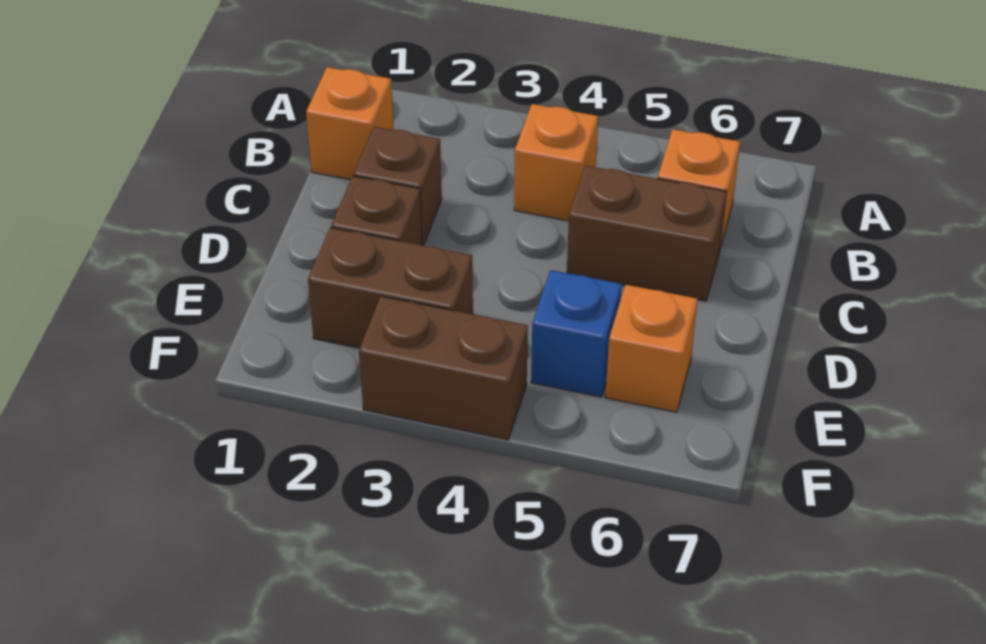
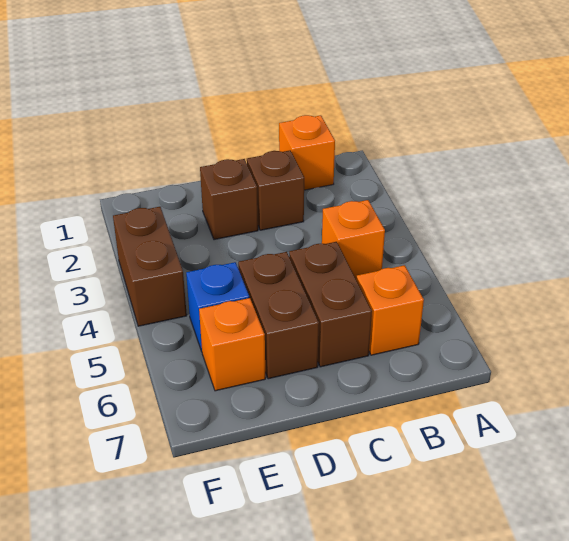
brown brick E2:E3 level 1 -> brown brick D5:D6 level 1

